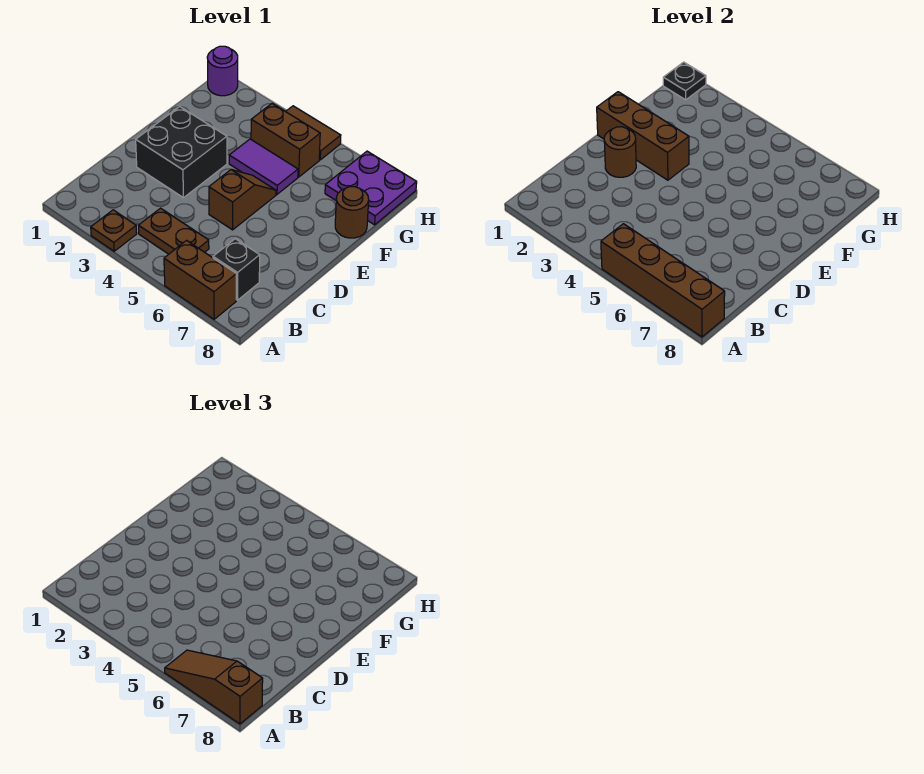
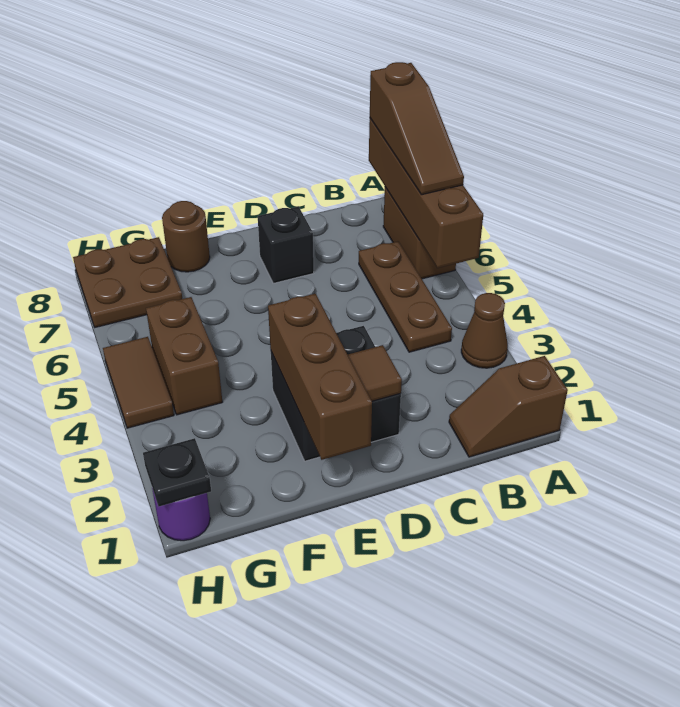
brown plate A3 level 1 -> brown cone A3 level 1
brown plate B4:B5 level 1 -> brown plate B4:B6 level 1
black brick B7 level 1 -> black brick D7 level 1
brown round brick D2 level 2 -> brown tile D2 level 2
brown slope D5:E5 level 1 top D -> brown slope A1:B1 level 1 top A
purple tile F4:F5 level 1 -> none
purple plate G7:H8 level 1 -> brown plate G7:H8 level 1

